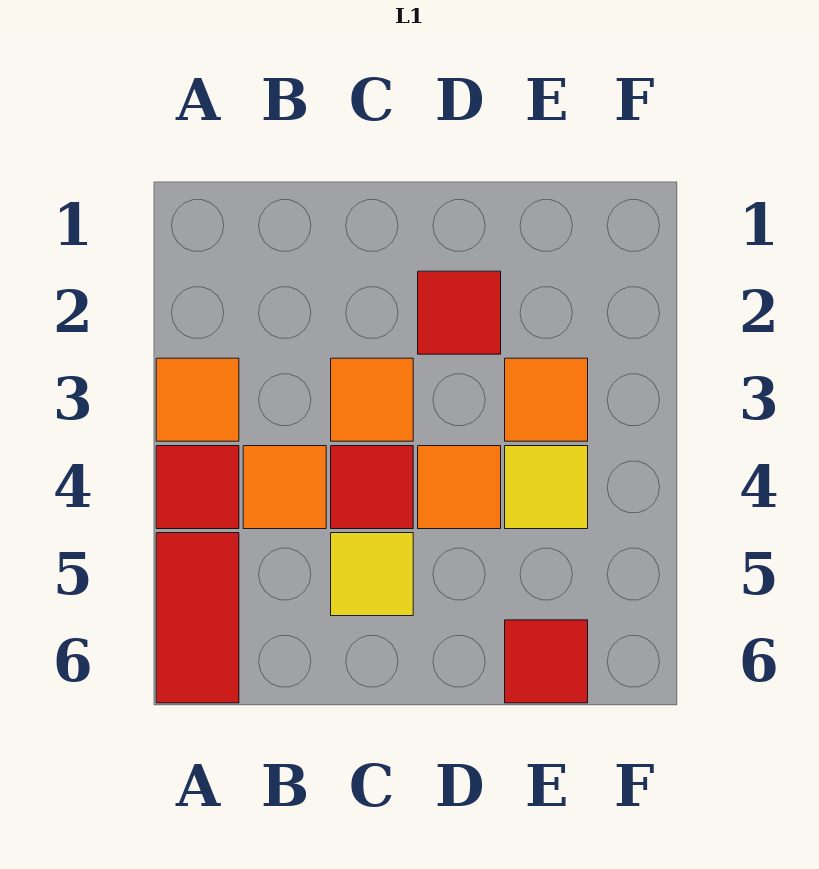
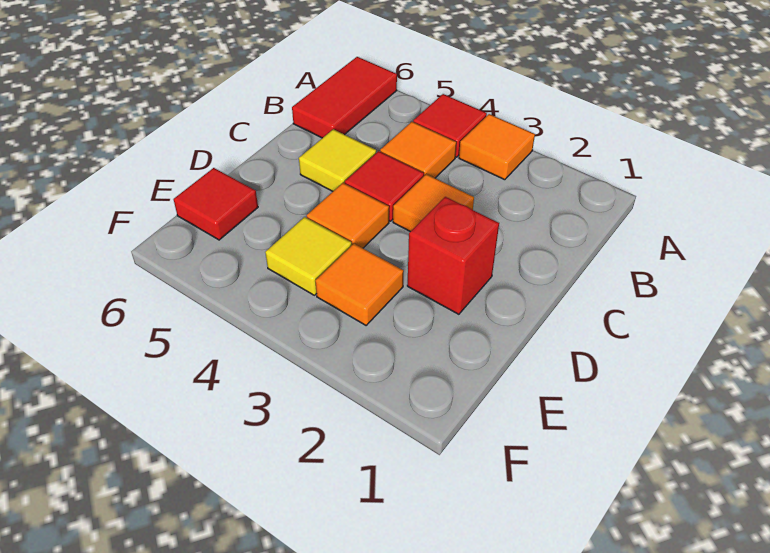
red tile A5:A6 level 1 -> red tile A6:B6 level 1
red tile D2 level 1 -> red brick D2 level 1

